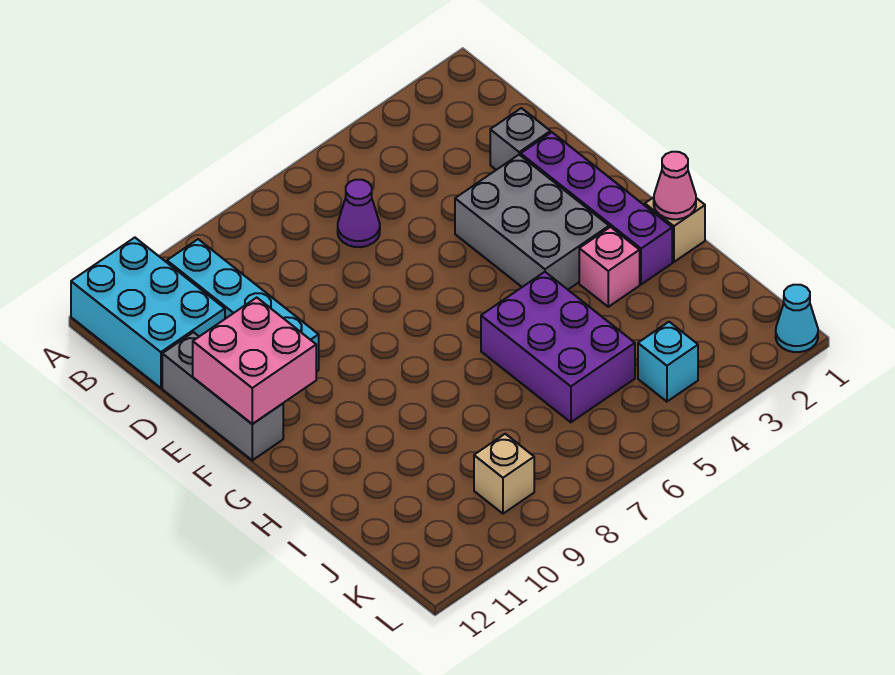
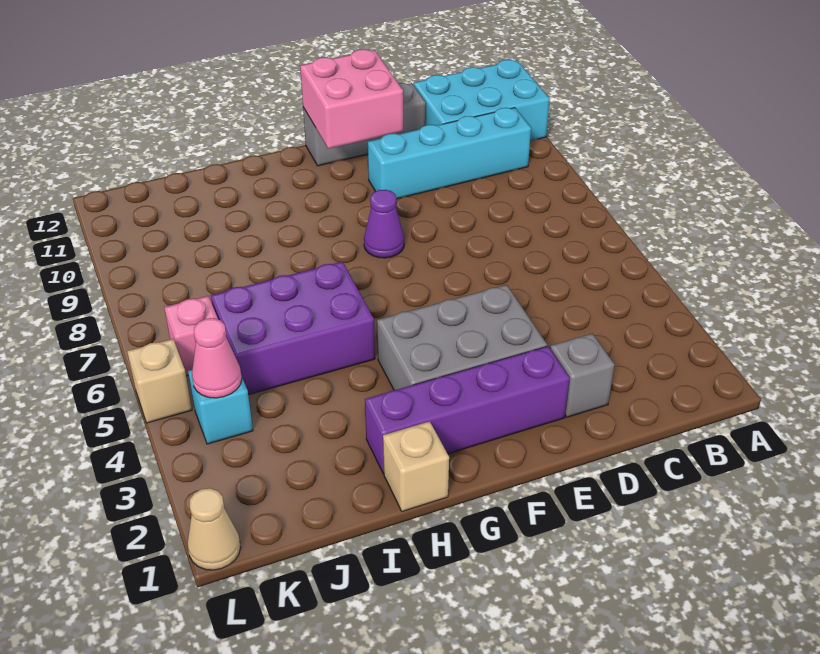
purple cone C6 level 1 -> purple cone F8 level 1
pink cone H1 level 2 -> pink cone K4 level 2
pink brick H3 level 1 -> pink brick K6 level 1
tan brick K9 level 1 -> tan brick L5 level 1
cyan cone L1 level 1 -> tan cone L1 level 1

